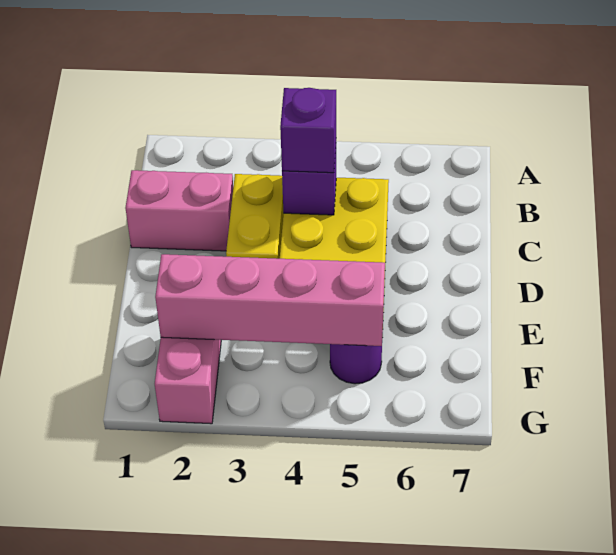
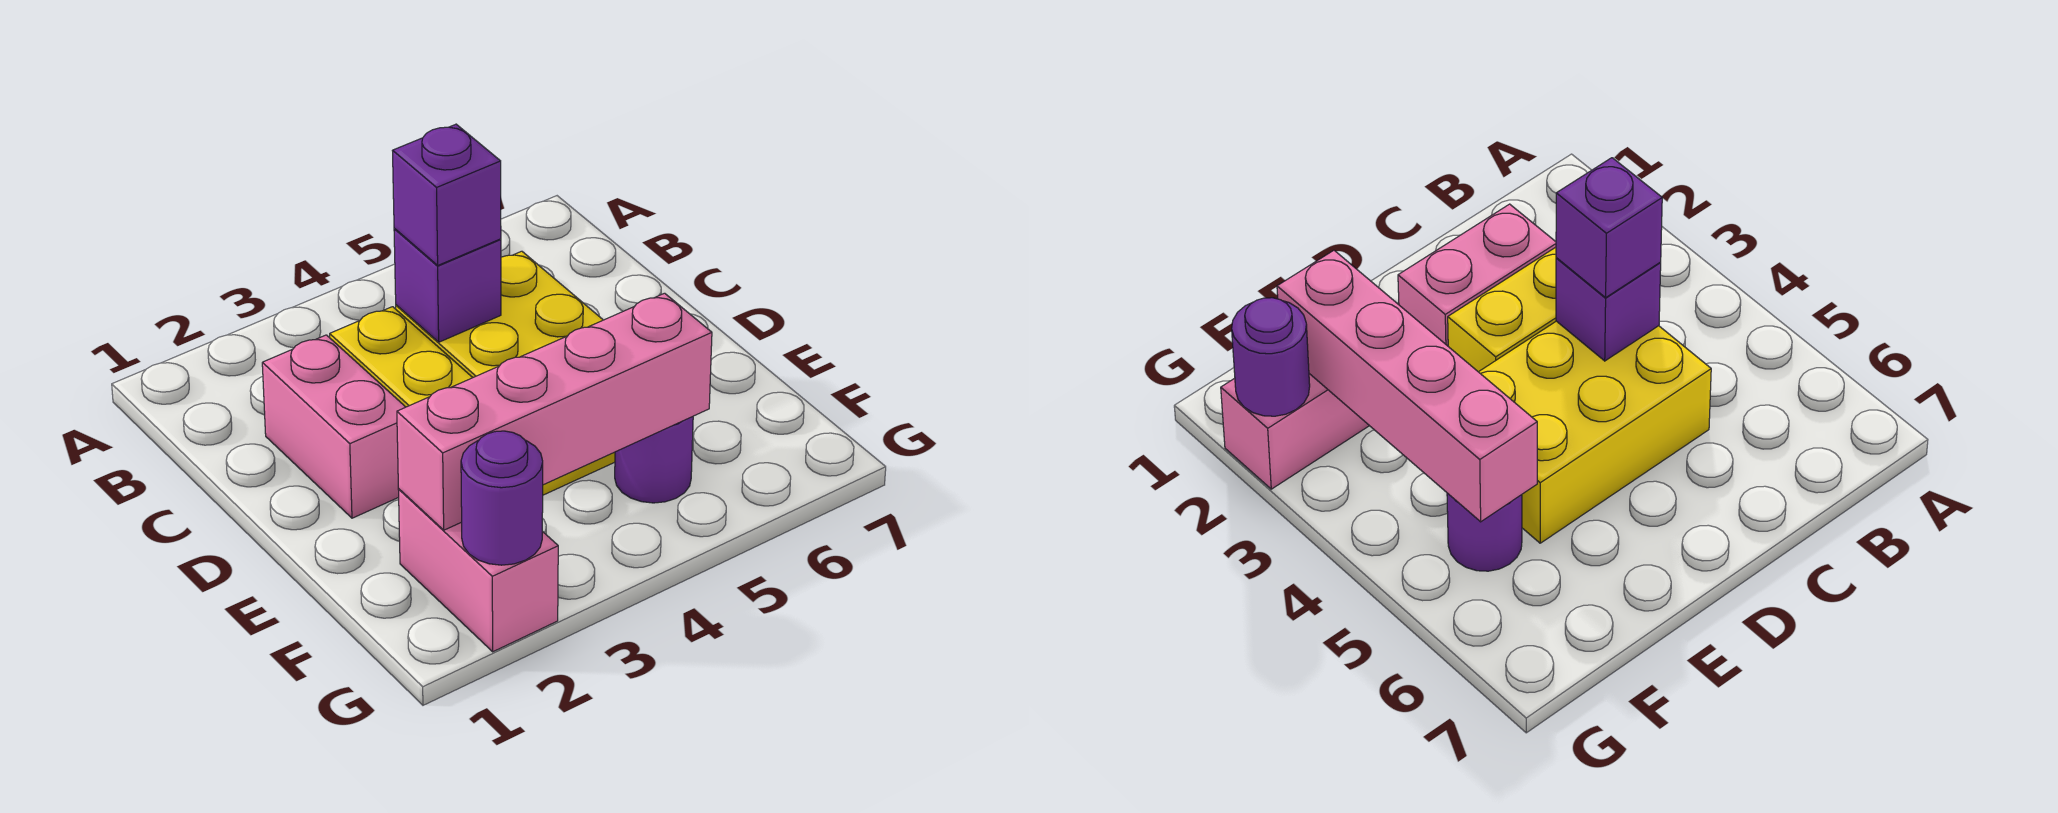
pink brick C1:C2 level 1 -> pink brick C2:D2 level 1
none -> purple round brick G2 level 2

